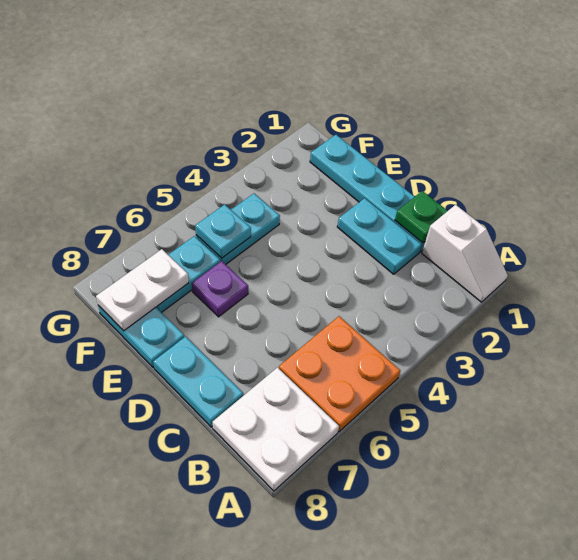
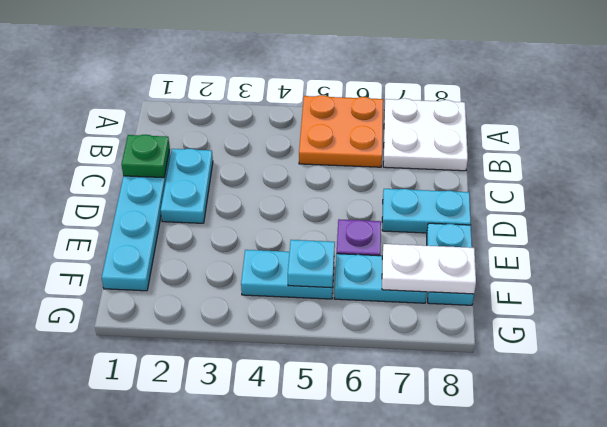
white slope A1:B1 level 1 top B -> none
cyan plate C8:D8 level 1 -> cyan plate D7:D8 level 1

